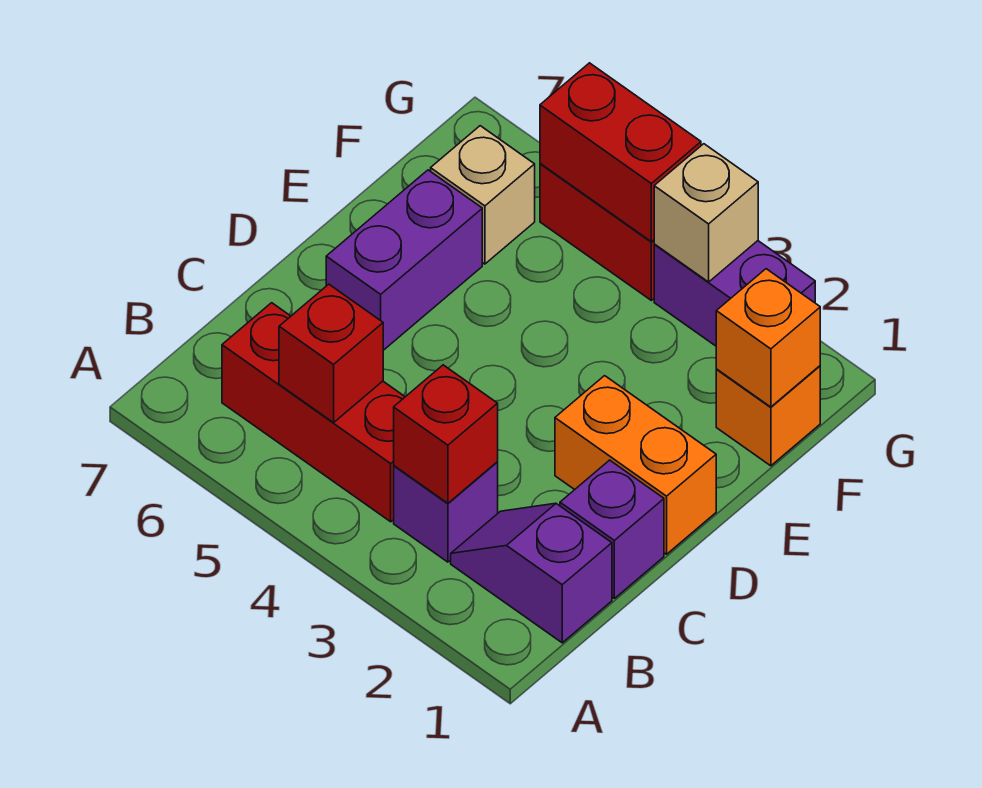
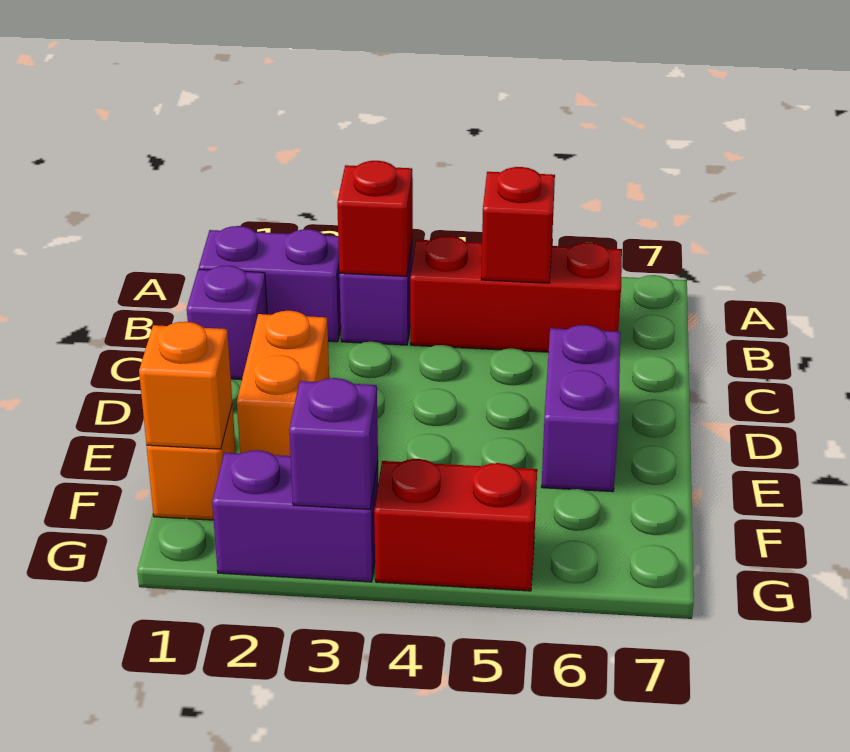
purple slope B1:B2 level 1 top 1 -> purple brick B1:B2 level 1
orange brick D1:D2 level 1 -> orange brick D2:E2 level 1
tan brick F6 level 1 -> none
tan brick G3 level 2 -> purple brick G3 level 2
red brick G4:G5 level 2 -> none

